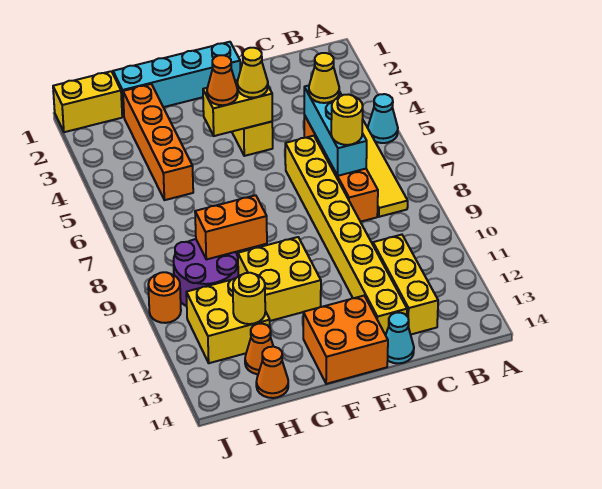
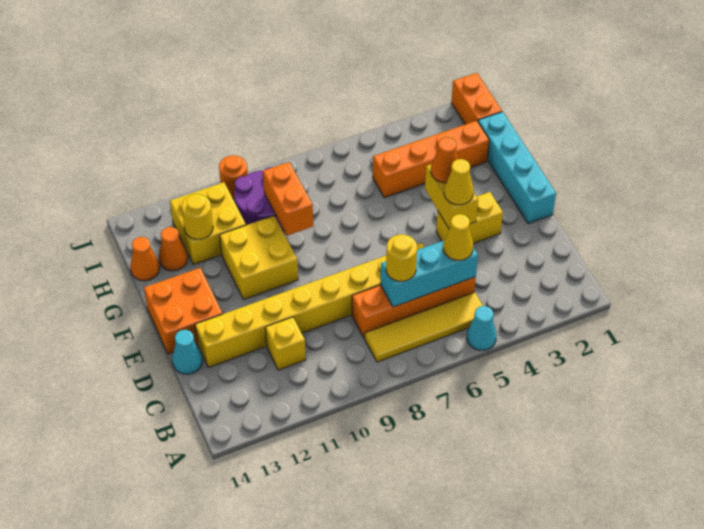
yellow brick C11:C13 level 1 -> yellow brick C11 level 1
yellow brick I1:J1 level 1 -> orange brick I1:J1 level 1

